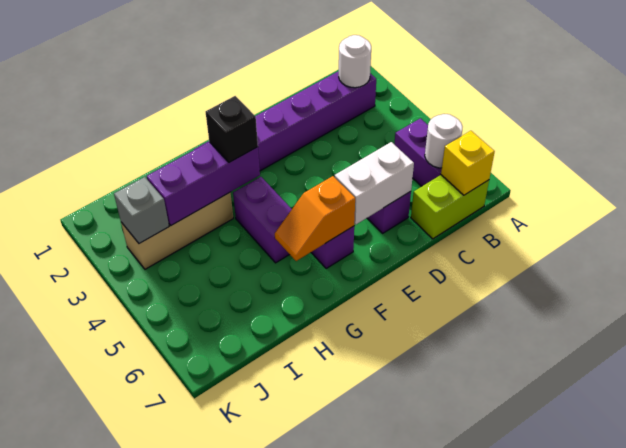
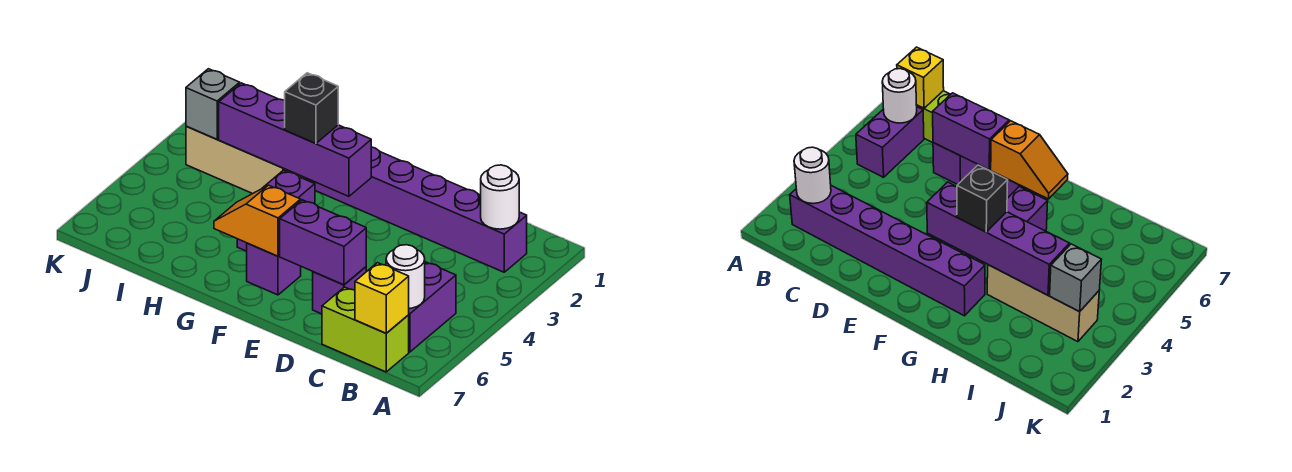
white brick D6:E6 level 2 -> purple brick D6:E6 level 2
purple brick G3:I3 level 2 -> purple brick F3:I3 level 2

